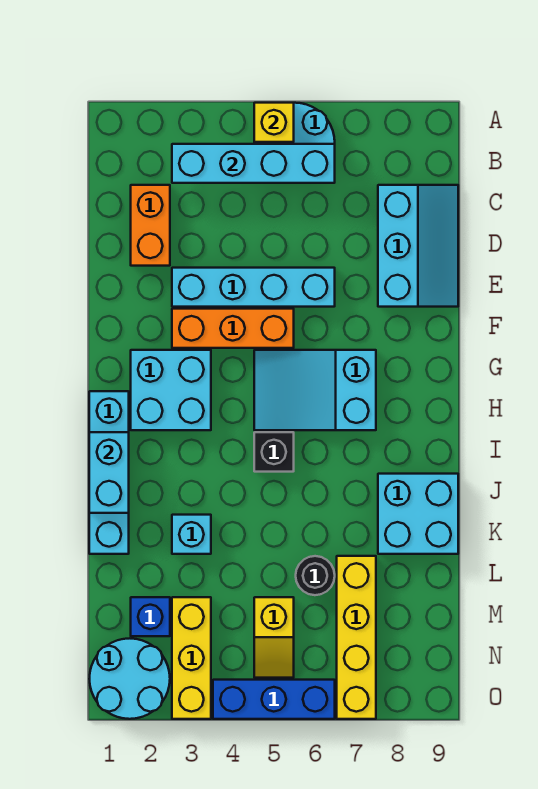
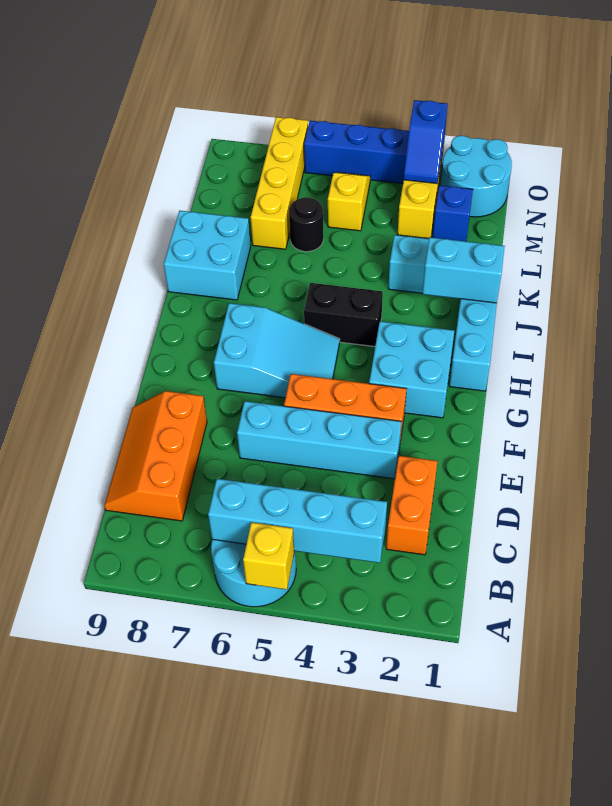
cyan slope C8:E9 level 1 top 8 -> orange slope C8:E9 level 1 top 8
cyan brick I1:J1 level 2 -> cyan brick J1:J2 level 2
black brick I5 level 1 -> black brick I4:I5 level 1
none -> blue slope N3:O3 level 2 top O

